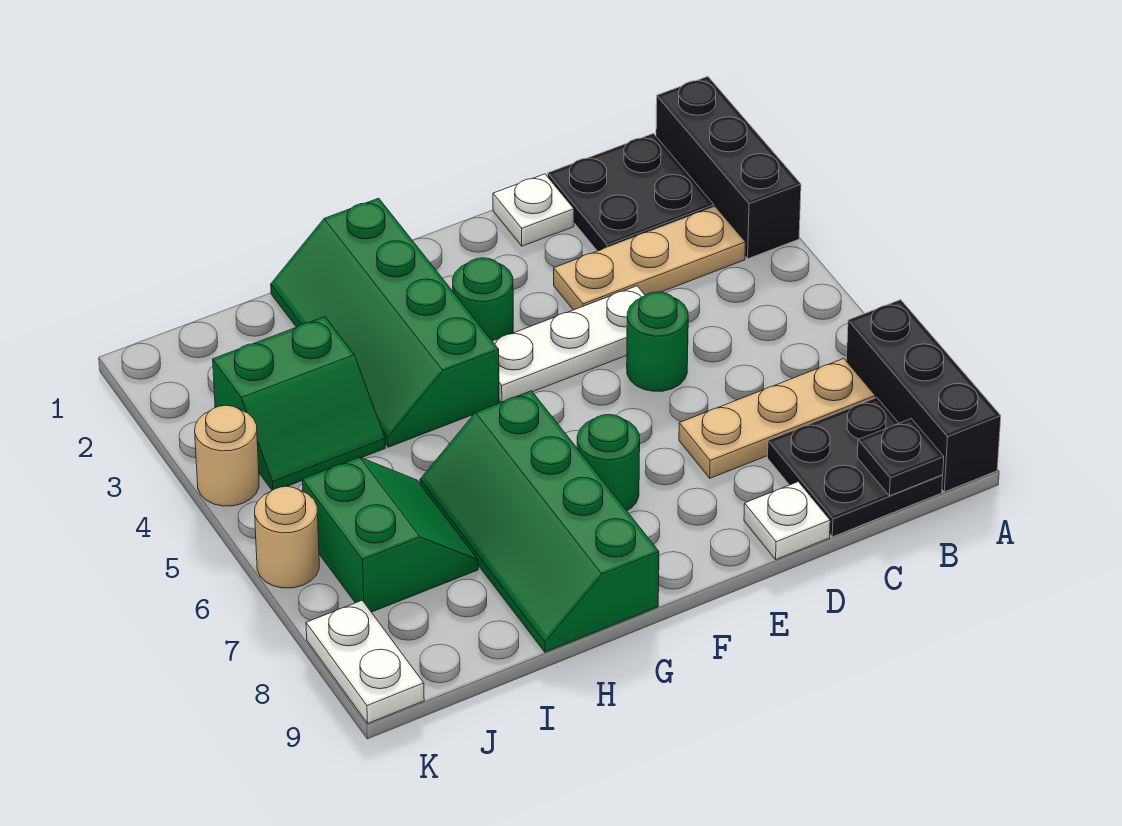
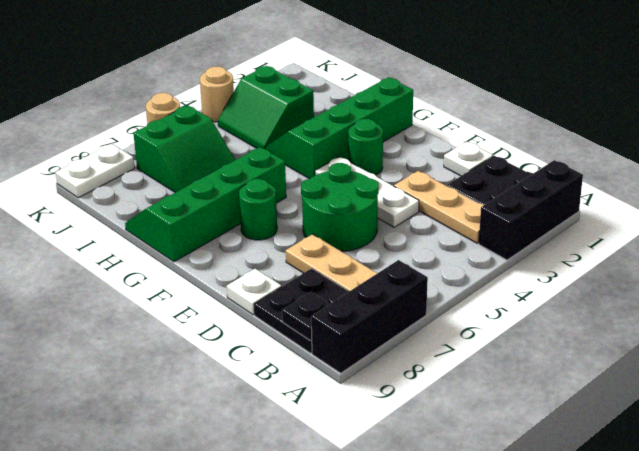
green round brick D5 level 1 -> green round brick D5:E6 level 1

